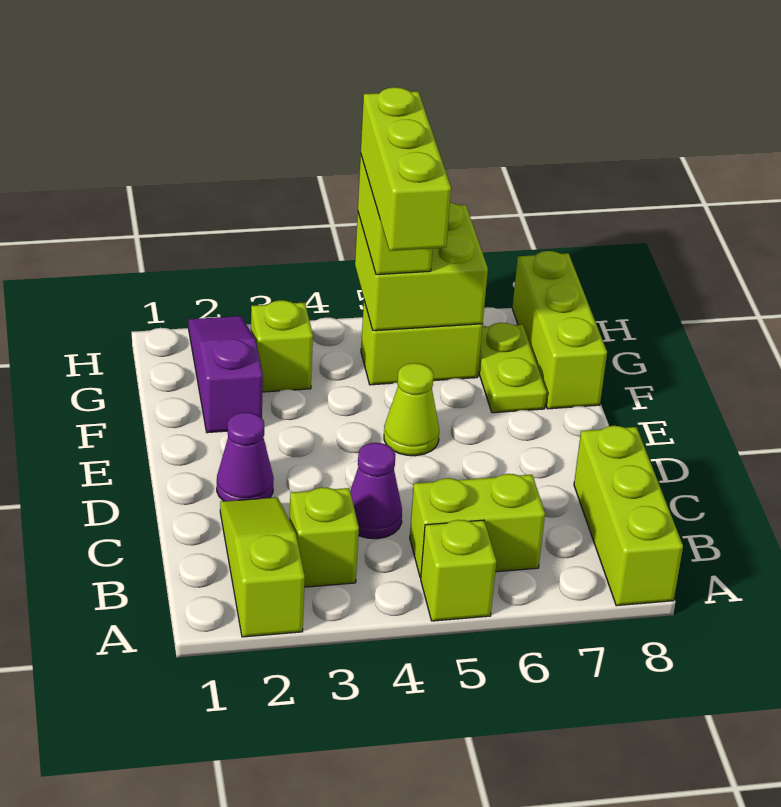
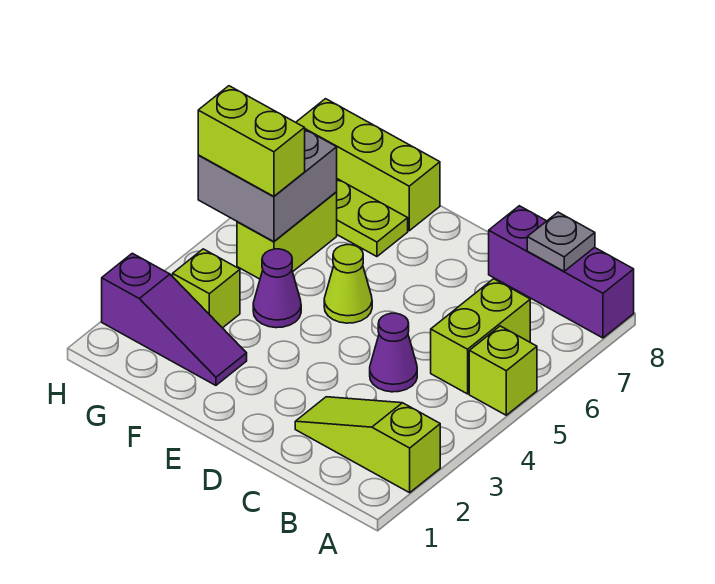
lime brick A8:C8 level 1 -> purple brick A8:C8 level 1
lime brick B3 level 1 -> none
none -> grey plate B8 level 2
purple cone D2 level 1 -> purple cone F4 level 1
purple slope F2:H2 level 1 top F -> purple slope F2:H2 level 1 top H
lime brick F5:H5 level 4 -> none
lime brick G5:H6 level 2 -> grey brick G5:H6 level 2

